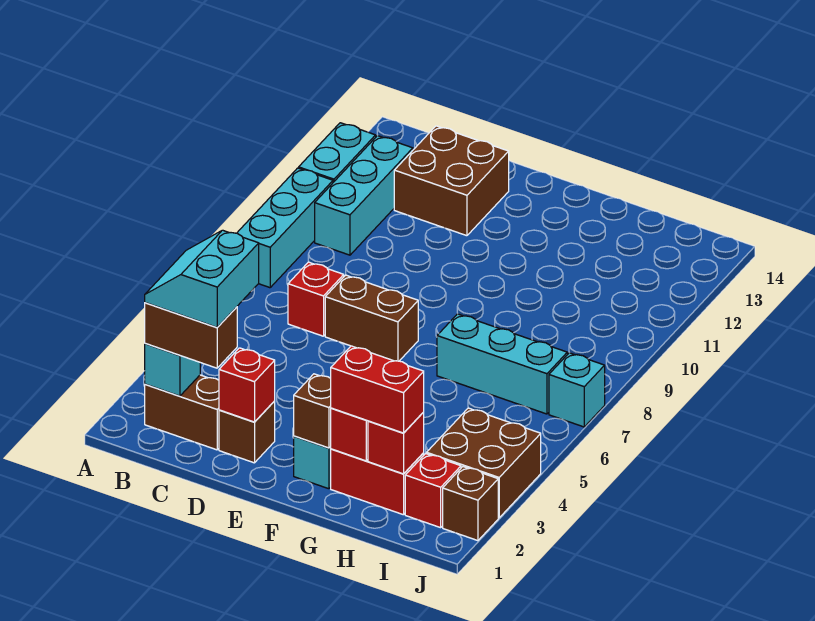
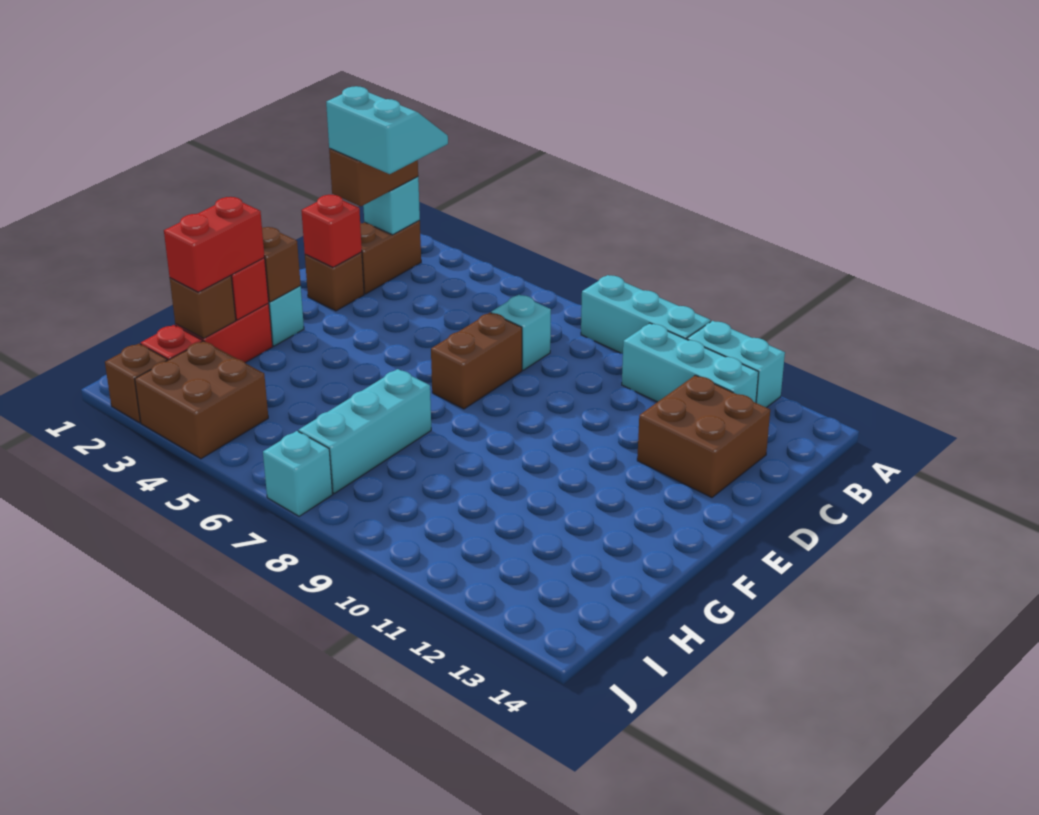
red brick C7 level 1 -> cyan brick C7 level 1
red brick H2 level 2 -> brown brick H2 level 2

